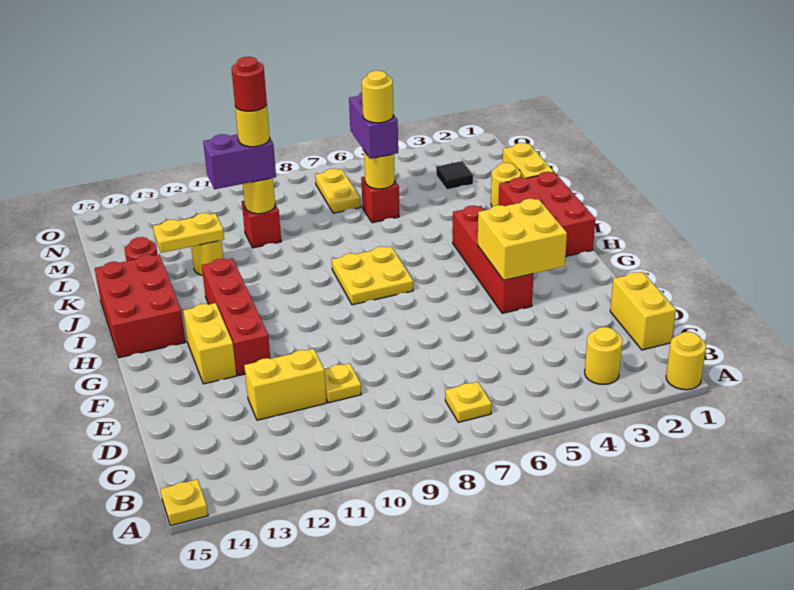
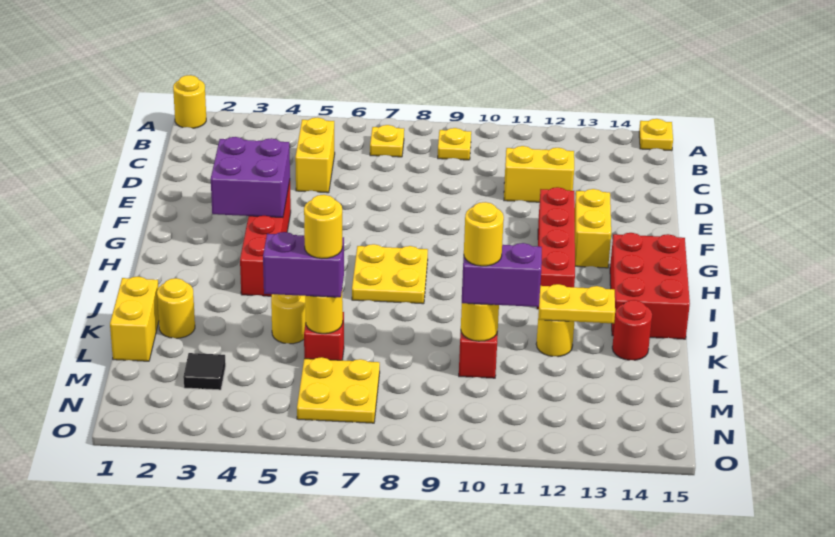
yellow round brick B3 level 1 -> yellow round brick K5 level 1
yellow brick C1:D1 level 1 -> yellow brick C5:D5 level 1
yellow plate D10 level 1 -> yellow plate B9 level 1
yellow brick F3:G4 level 2 -> purple brick F3:G4 level 2
red brick H1:J2 level 1 -> none
purple brick L6:M6 level 3 -> purple brick L5:L6 level 3
red round brick L10 level 5 -> none
yellow plate M7:N7 level 1 -> yellow plate M6:N7 level 1

